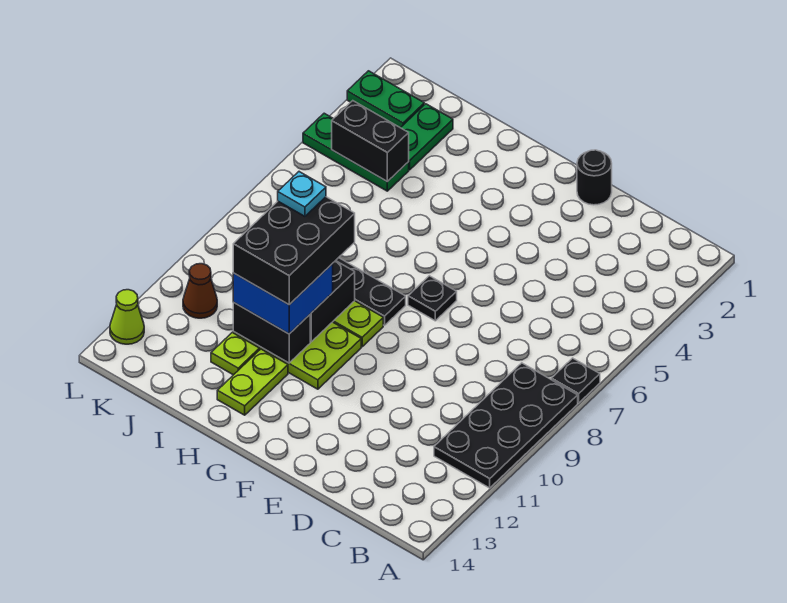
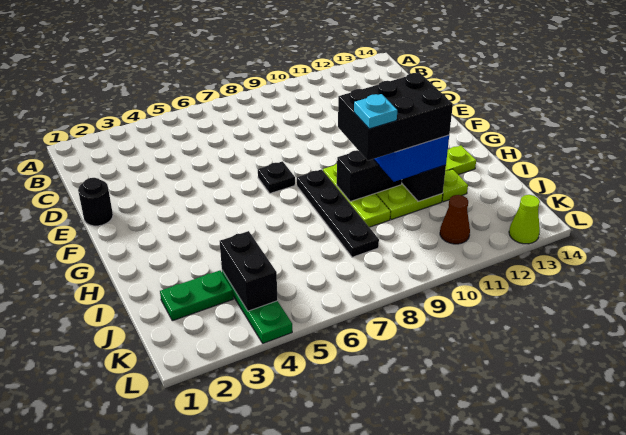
black plate A7 level 1 -> none
black plate A8:B11 level 1 -> none
green plate K2:L2 level 1 -> none

